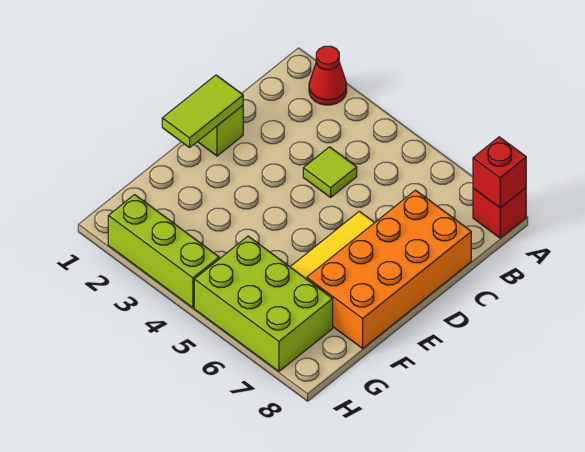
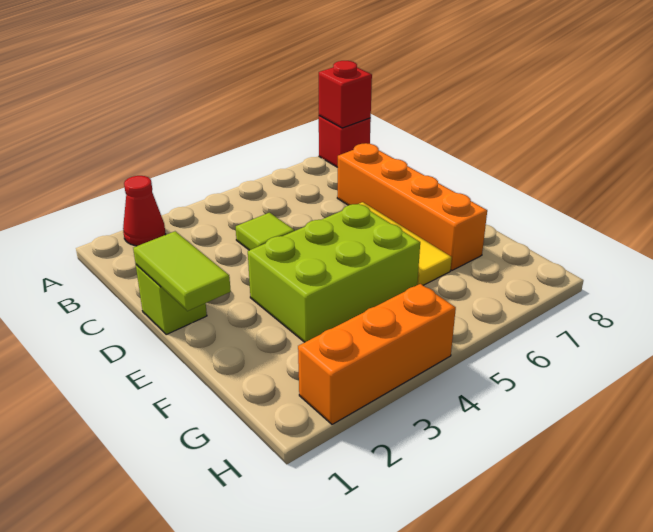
orange brick C7:F8 level 1 -> orange brick C7:F7 level 1
lime brick G5:H7 level 1 -> lime brick E3:F5 level 1
lime brick H2:H4 level 1 -> orange brick H2:H4 level 1

